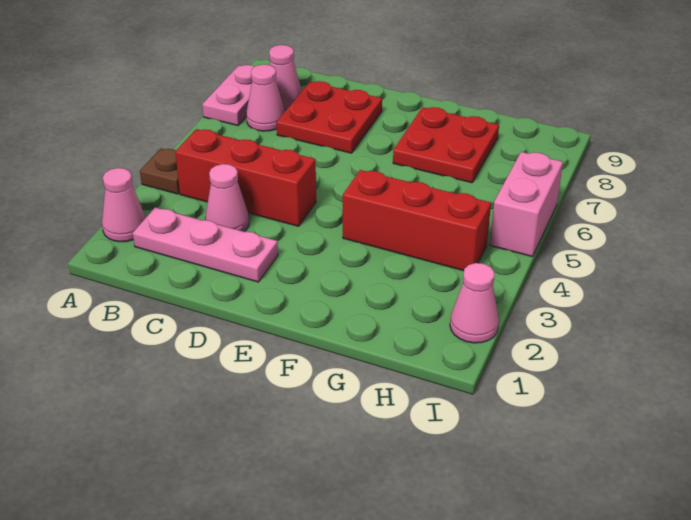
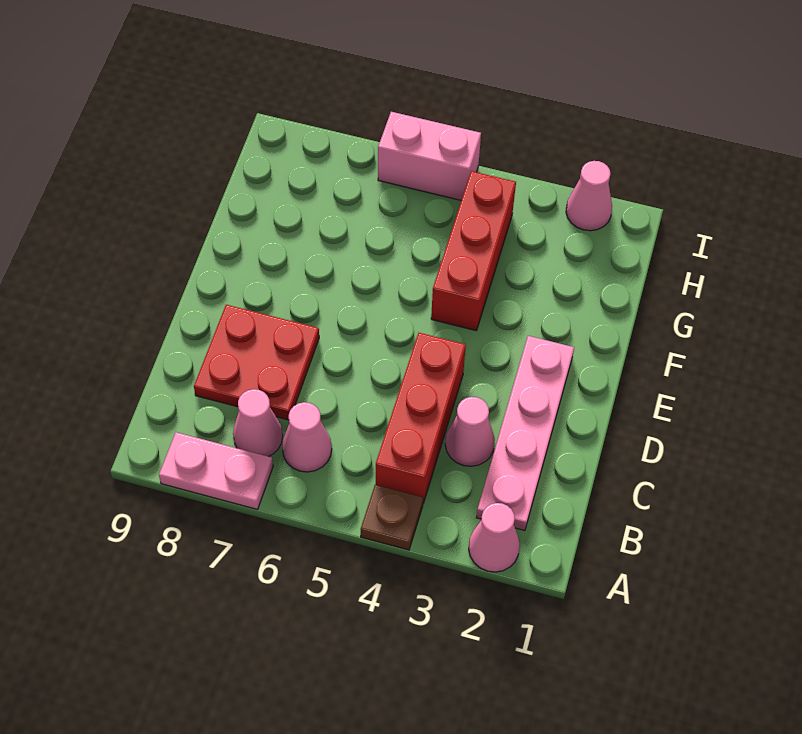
pink plate B2:D2 level 1 -> pink plate B2:E2 level 1
pink cone B8 level 1 -> pink cone B6 level 1
red plate F7:G8 level 1 -> none

